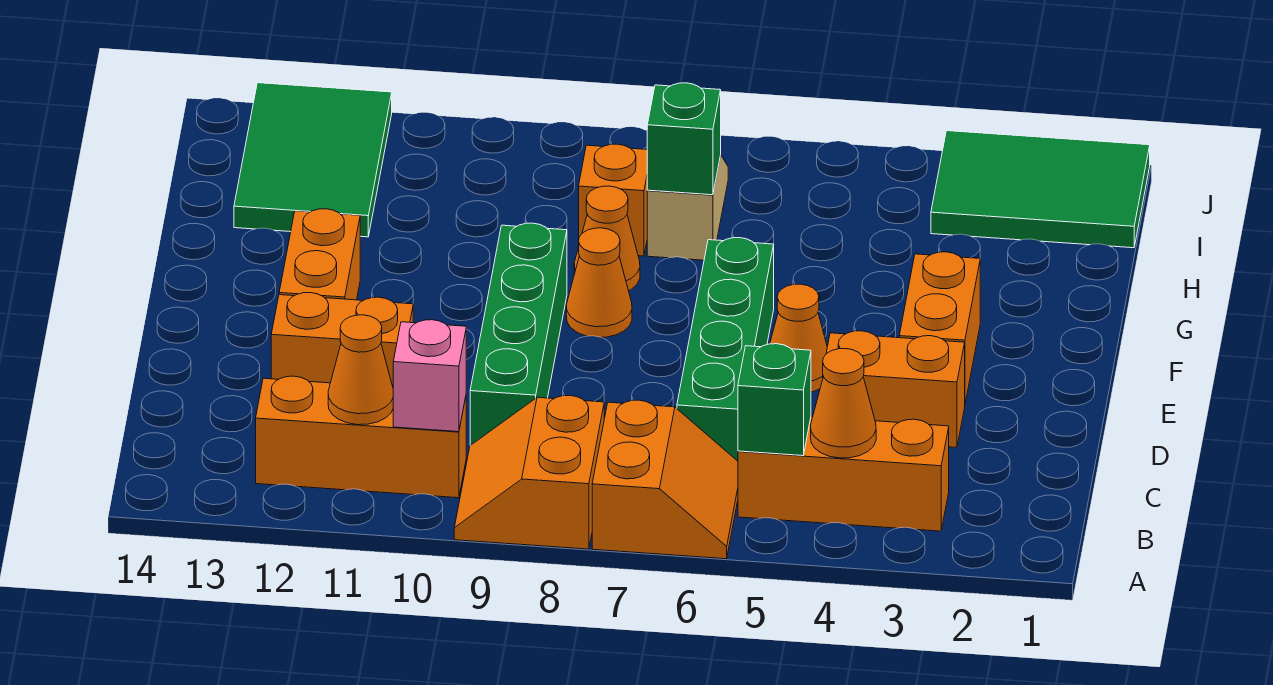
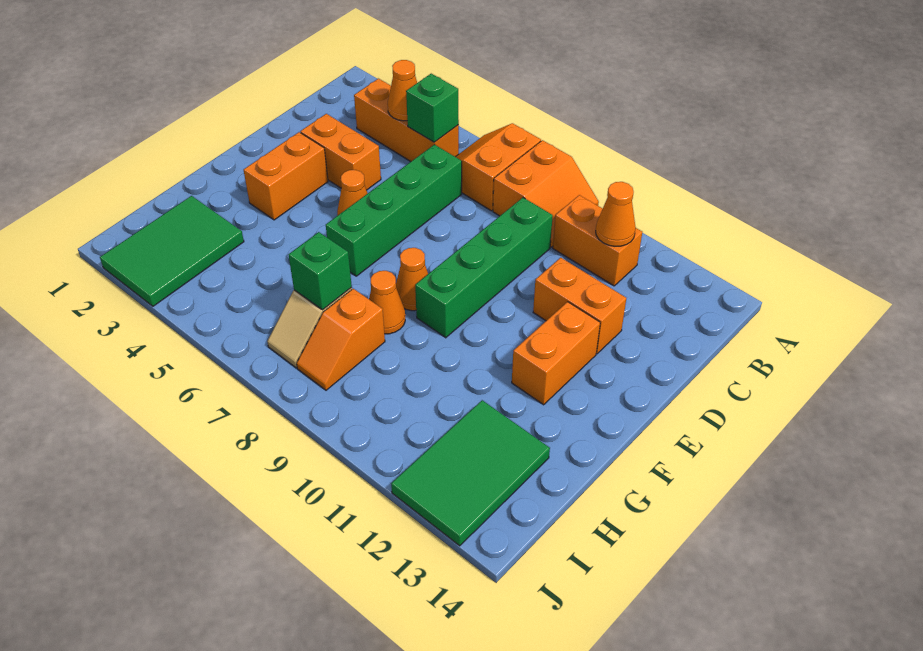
orange brick B10:B12 level 1 -> orange brick B10:B11 level 1
pink brick B10 level 2 -> none
green tile I1:J3 level 1 -> green tile H2:J3 level 1

